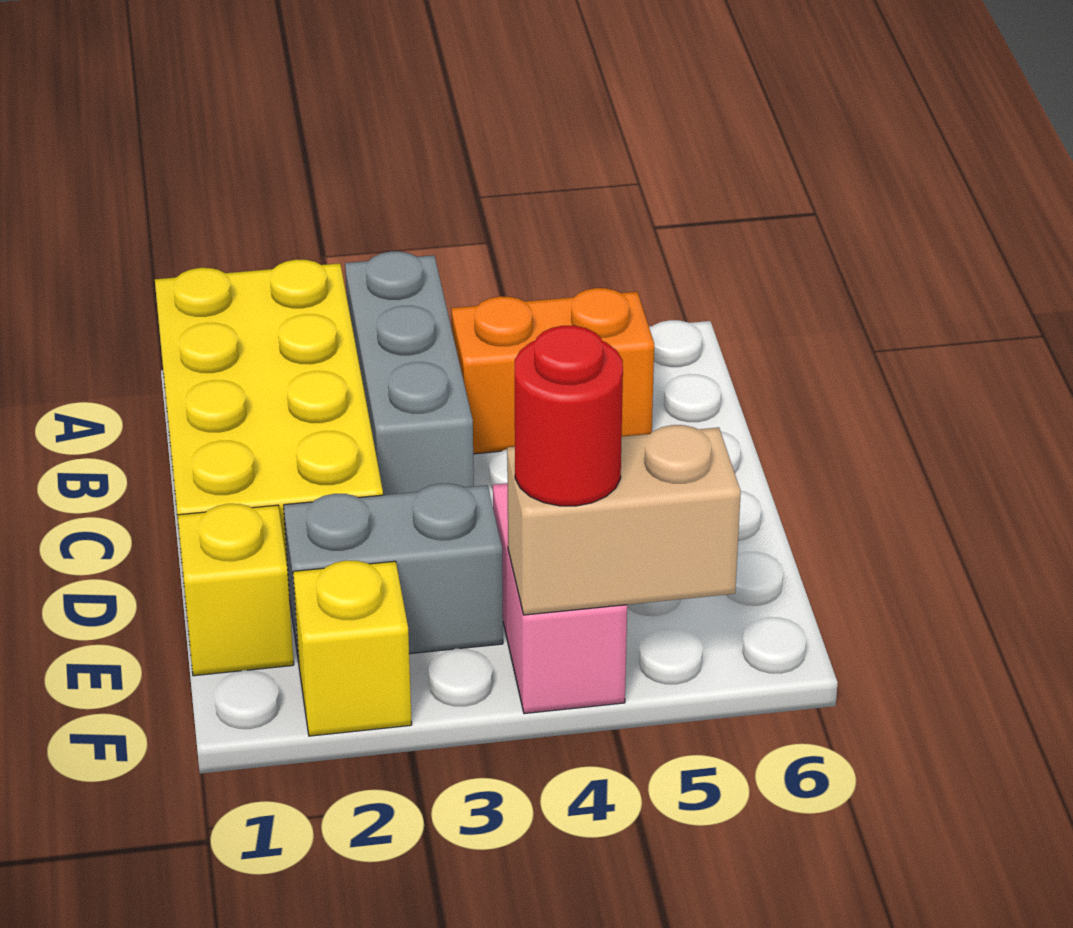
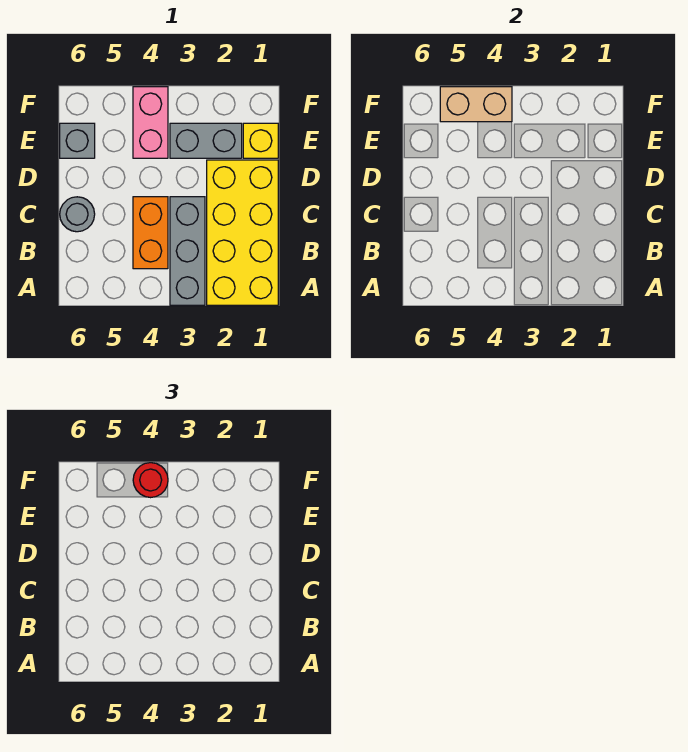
orange brick B4:B5 level 1 -> orange brick B4:C4 level 1
none -> grey round brick C6 level 1
none -> grey brick E6 level 1
yellow brick F2 level 1 -> none

